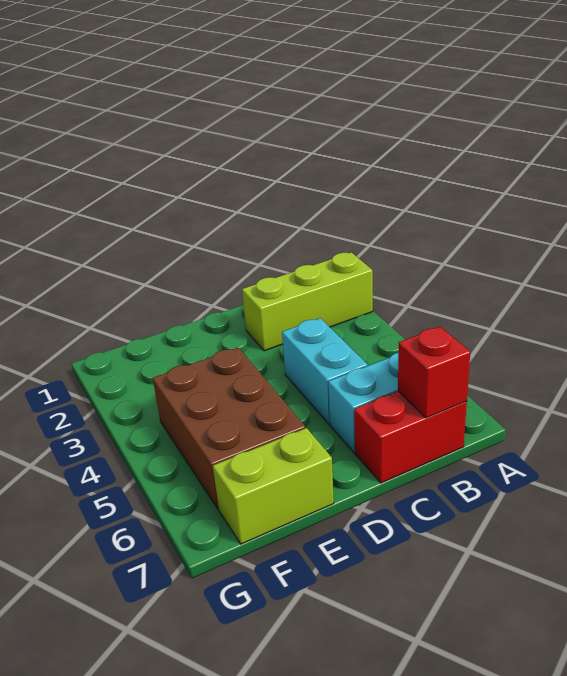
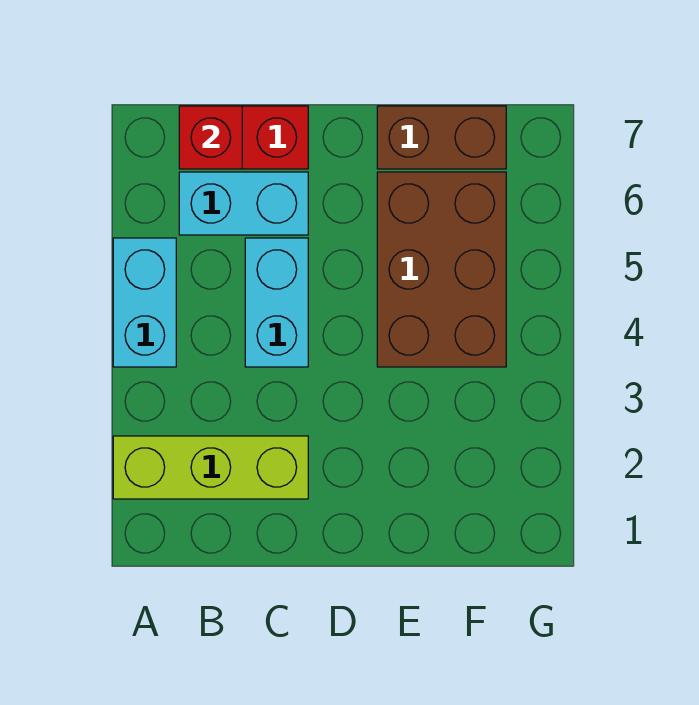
none -> cyan brick A4:A5 level 1
lime brick E7:F7 level 1 -> brown brick E7:F7 level 1

